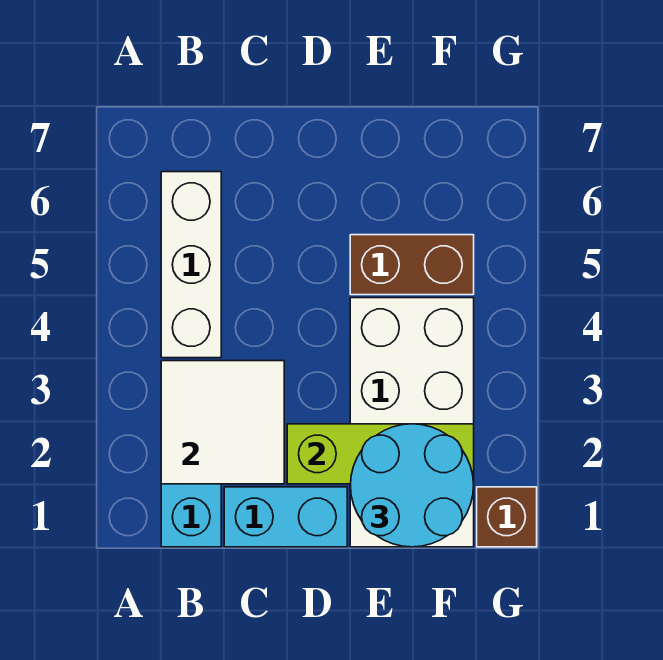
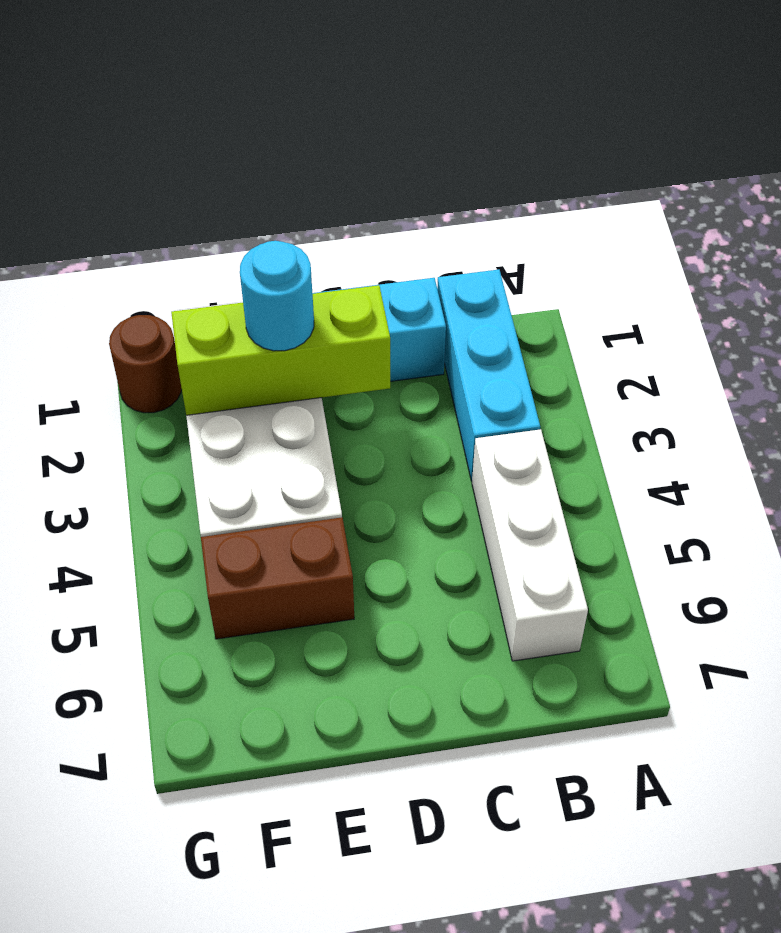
white tile B2:C3 level 2 -> none
cyan round brick E1:F2 level 3 -> cyan round brick E2 level 3
brown brick G1 level 1 -> brown round brick G1 level 1

